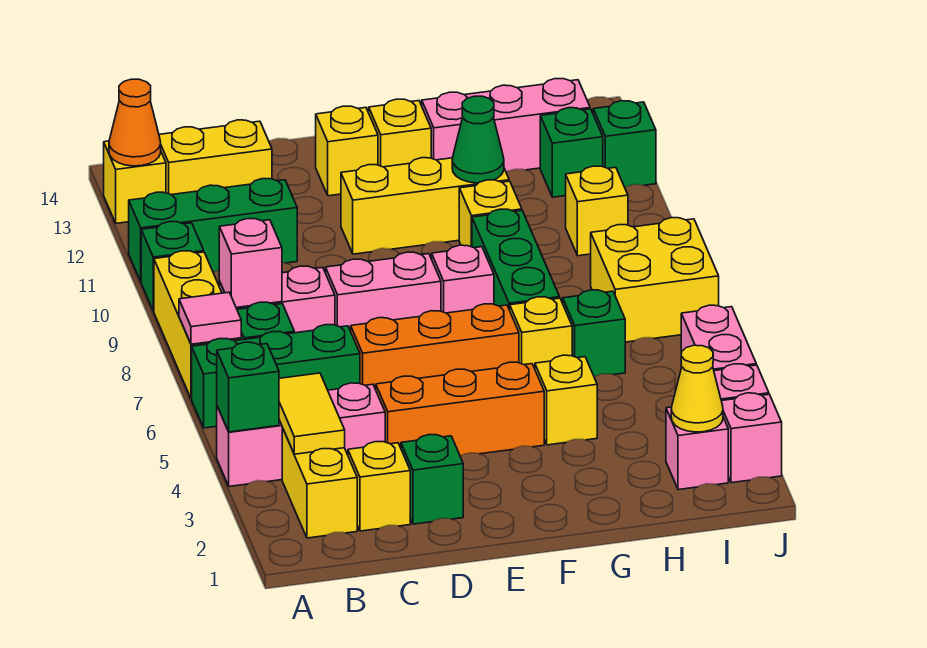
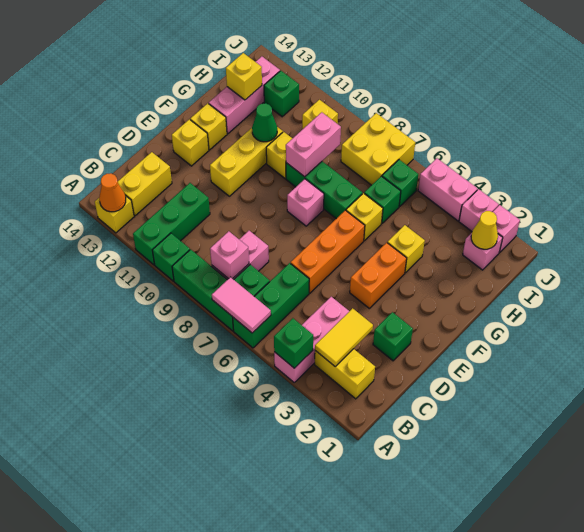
yellow brick A7:A9 level 1 -> green brick A7:A9 level 1
pink tile A7 level 2 -> pink tile A6:A7 level 2
yellow tile B3:B4 level 2 -> yellow tile B3:C3 level 2
yellow brick C2 level 1 -> yellow brick H13 level 2
orange brick D4:F4 level 1 -> orange brick E4:F4 level 1
pink brick D8:E8 level 1 -> pink brick G9:H9 level 2
green brick J12 level 1 -> green brick I6 level 1

